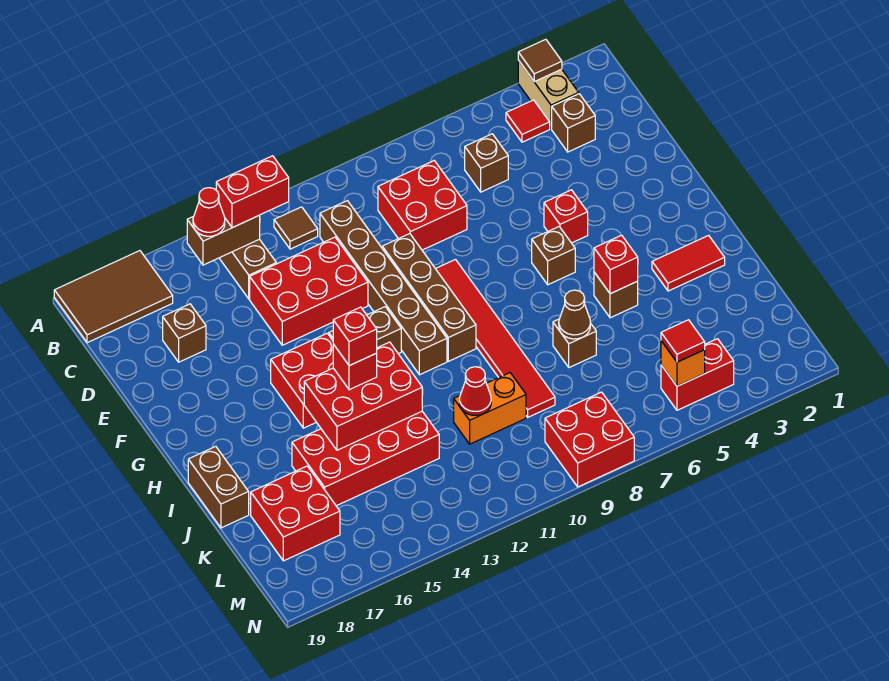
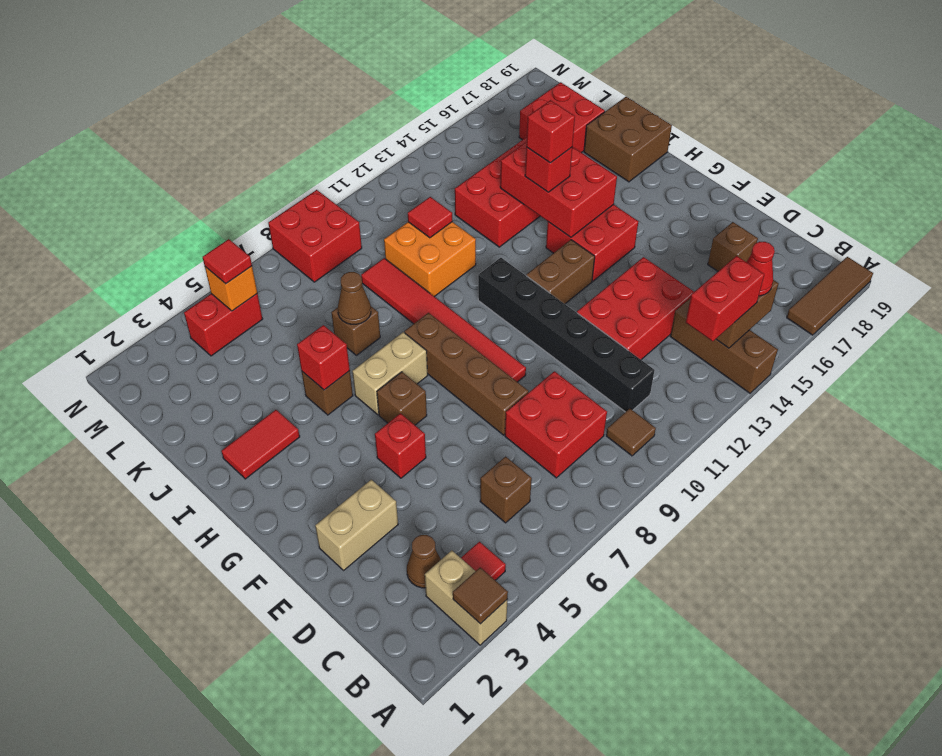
brown tile A17:B19 level 1 -> brown tile A17:A19 level 1
brown tile B12 level 1 -> brown tile B10 level 1
brown brick C3 level 1 -> brown cone C3 level 1
brown brick C11:H11 level 1 -> black brick C11:H11 level 1
none -> tan brick E2:E3 level 1
brown brick E10:H10 level 1 -> brown brick E8:H8 level 1
none -> tan brick H6:H7 level 1
red brick I13:J15 level 2 -> red brick H14:J15 level 2
brown brick I19:J19 level 1 -> brown brick I18:J19 level 1
orange brick K10:K11 level 1 -> orange brick J10:K11 level 1
red cone K11 level 2 -> red tile K11 level 2

